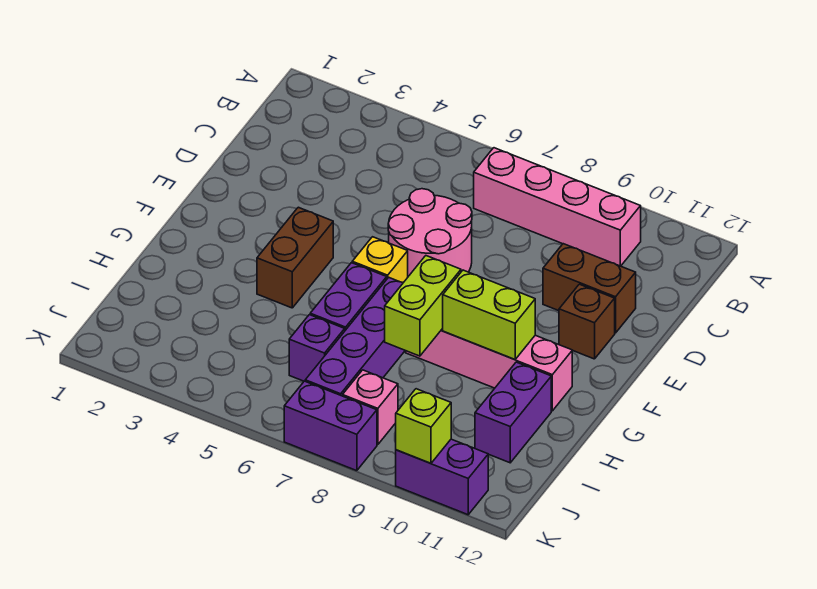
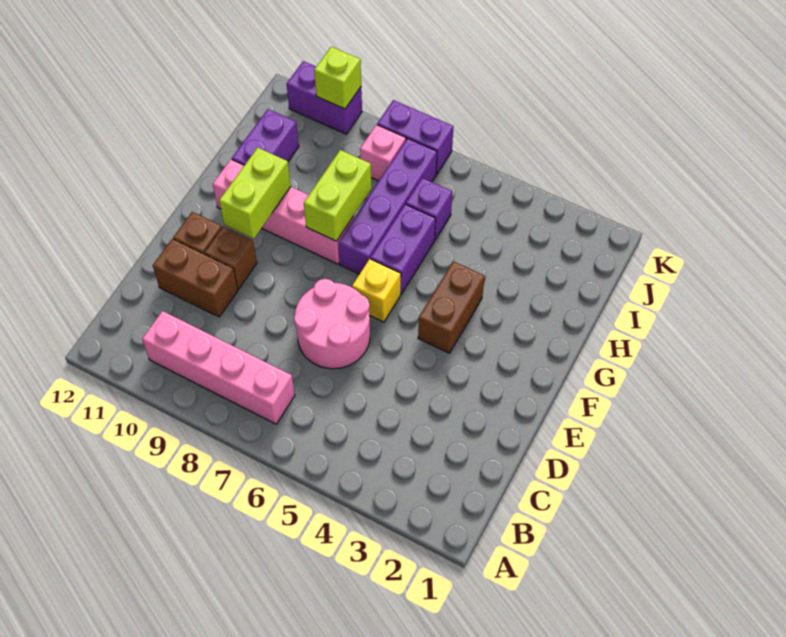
none -> brown brick E10 level 1
lime brick G9:G10 level 2 -> lime brick F10:G10 level 2

